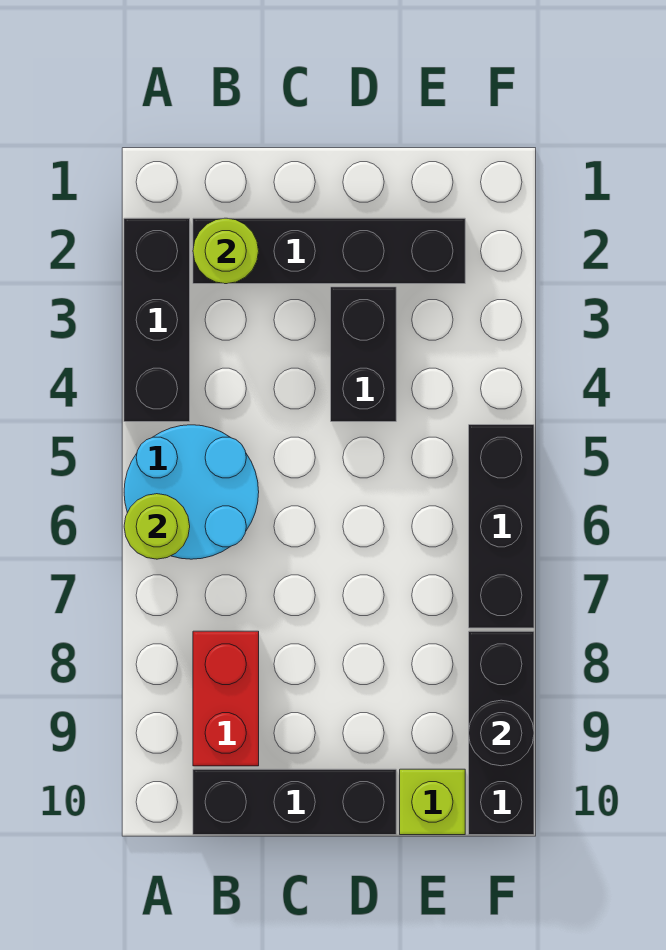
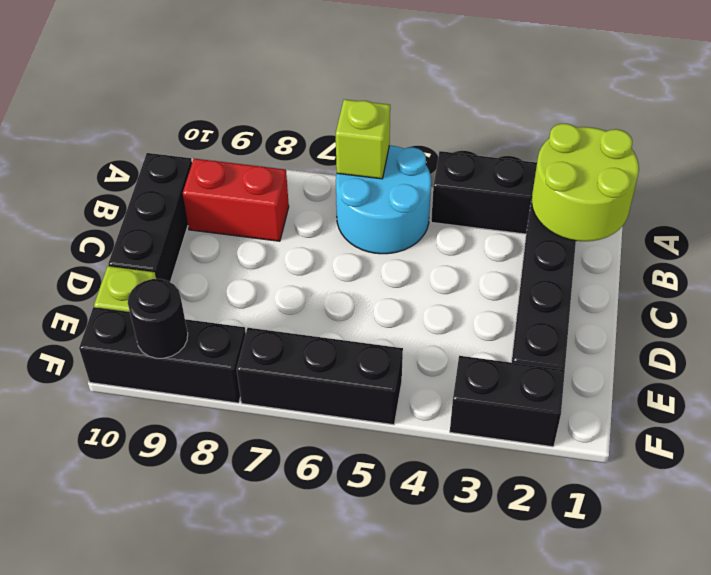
lime round brick A6 level 2 -> lime brick A6 level 2
lime round brick B2 level 2 -> lime round brick A1:B2 level 2
black brick D3:D4 level 1 -> black brick F2:F3 level 1

